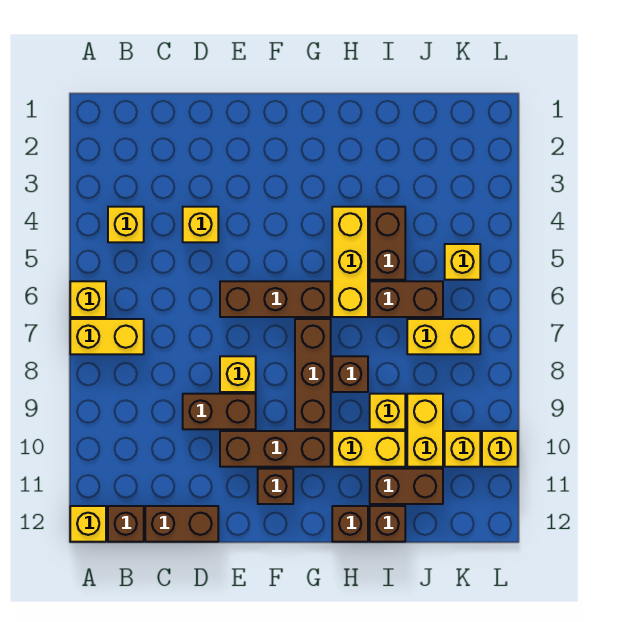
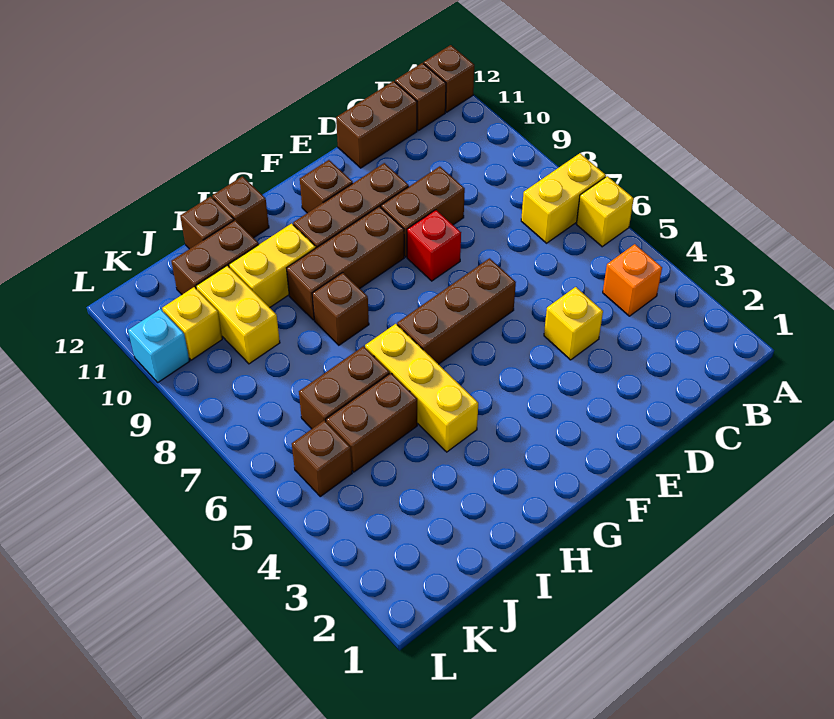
yellow brick A12 level 1 -> brown brick A12 level 1
yellow brick B4 level 1 -> orange brick B4 level 1
yellow brick E8 level 1 -> red brick E8 level 1
brown brick G7:G9 level 1 -> brown brick F9:H9 level 1
brown brick I4:I5 level 1 -> brown brick I5:J5 level 1
yellow brick I9 level 1 -> none
yellow brick J7:K7 level 1 -> none
yellow brick K5 level 1 -> brown brick K5 level 1
yellow brick L10 level 1 -> cyan brick L10 level 1

